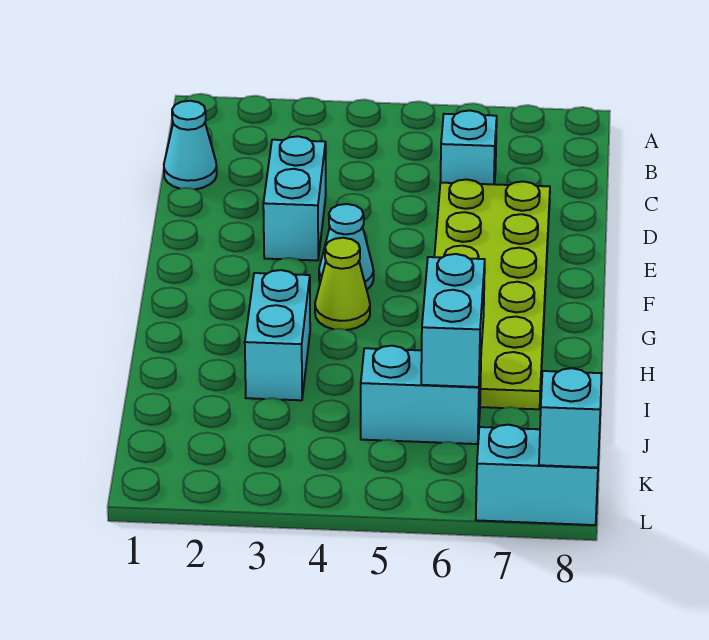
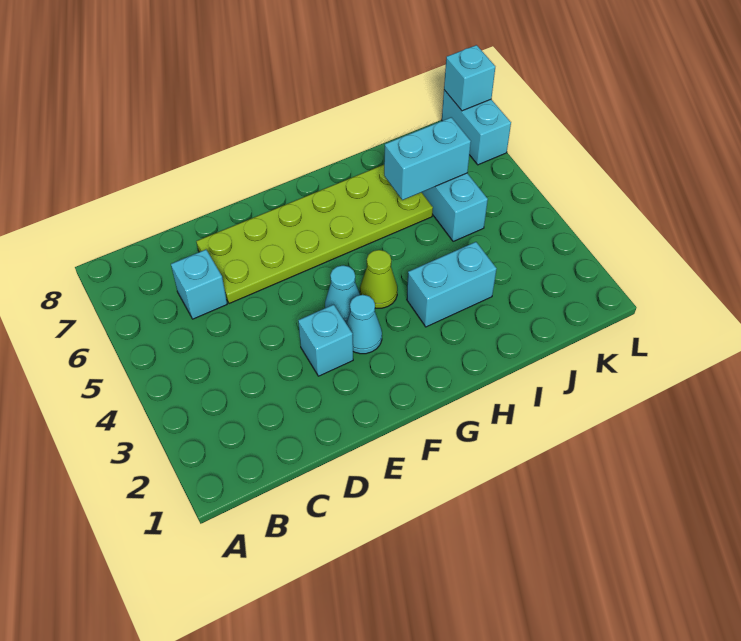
cyan cone C1 level 1 -> cyan cone F3 level 1
cyan brick D3:E3 level 1 -> cyan brick E3 level 1

